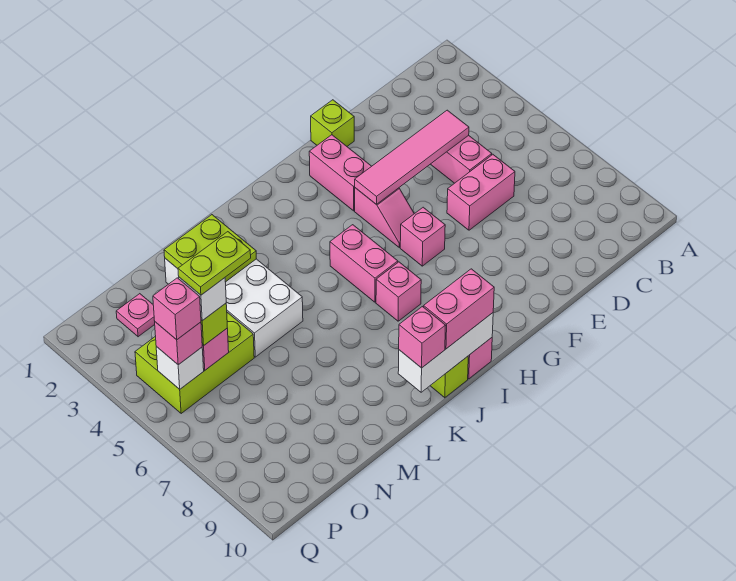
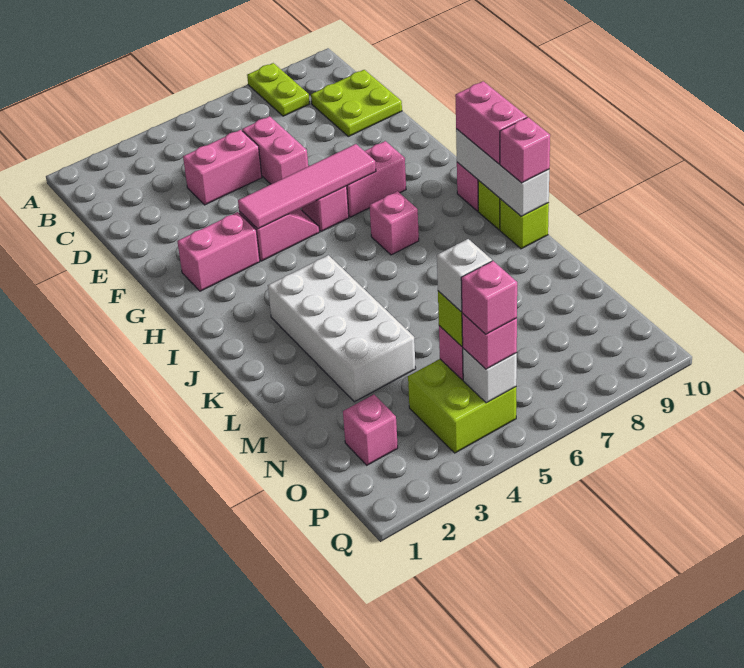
pink tile D4:G4 level 2 -> pink tile G4:G7 level 2
lime brick F1 level 1 -> lime brick K10 level 1
pink brick I5:I6 level 1 -> pink brick G7:G8 level 1
white brick L2:M5 level 1 -> white brick J3:M4 level 1
lime plate L2:M3 level 2 -> lime plate C9:D10 level 1
lime brick N4:P5 level 1 -> lime brick O4:P5 level 1
lime plate N5:O5 level 5 -> lime plate A8:B8 level 1
pink plate O2 level 1 -> pink brick O2 level 1

